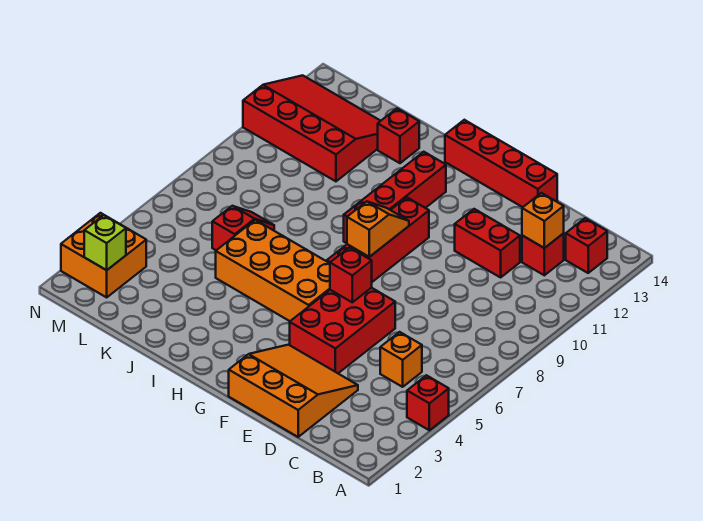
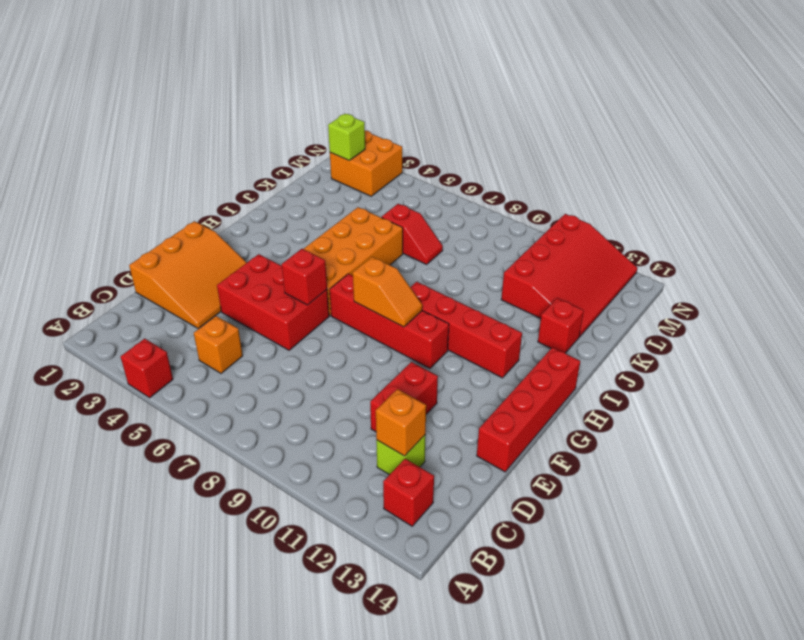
red brick C12 level 1 -> lime brick C12 level 1

